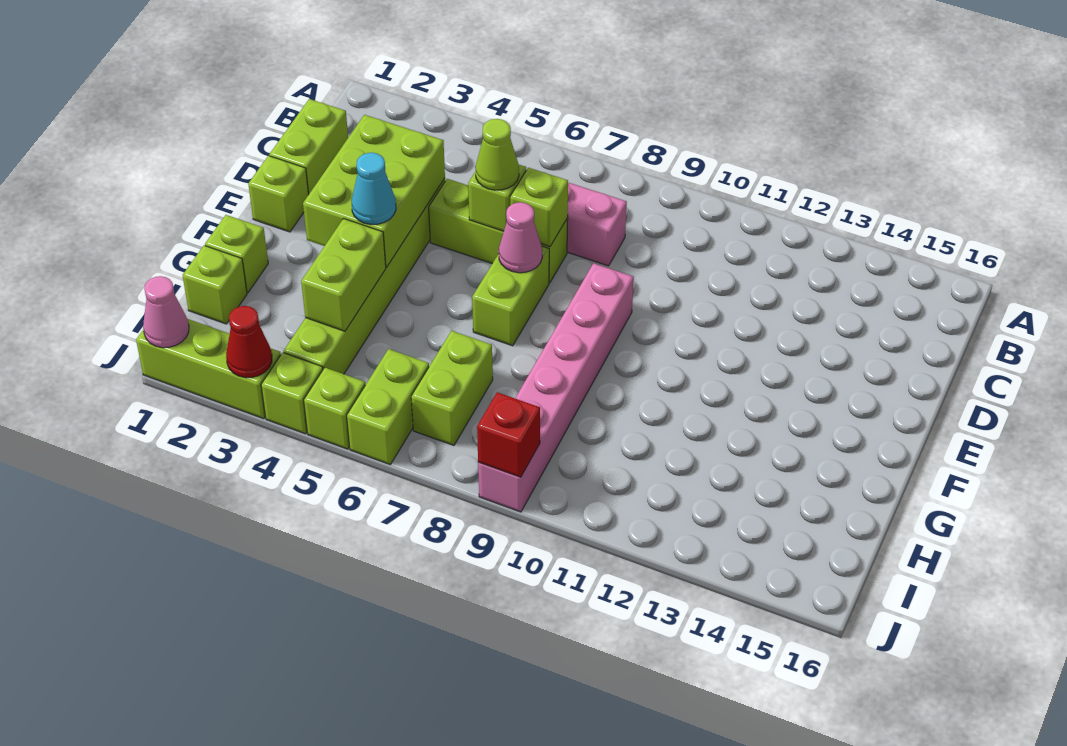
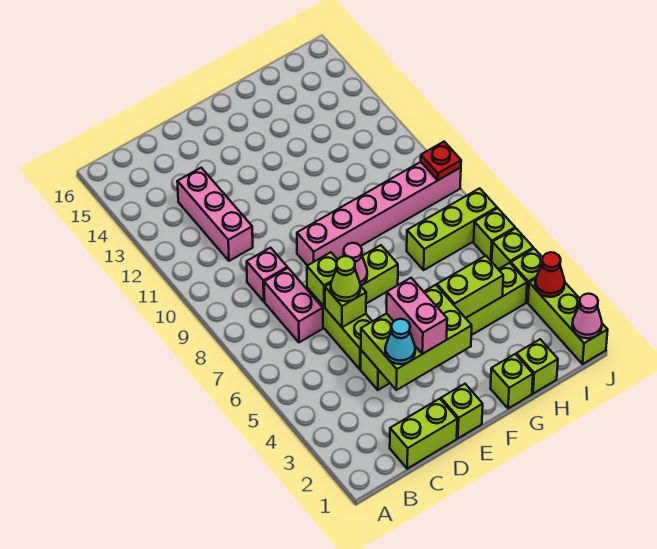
none -> pink brick C9 level 1
none -> pink brick C11:C13 level 1
none -> pink brick E3:E4 level 3
cyan cone F4 level 3 -> cyan cone D3 level 3
lime brick H7:I7 level 1 -> lime brick H7:J7 level 1
lime brick I6:J6 level 1 -> lime brick J6 level 1
red brick J9 level 2 -> red plate J9 level 2

